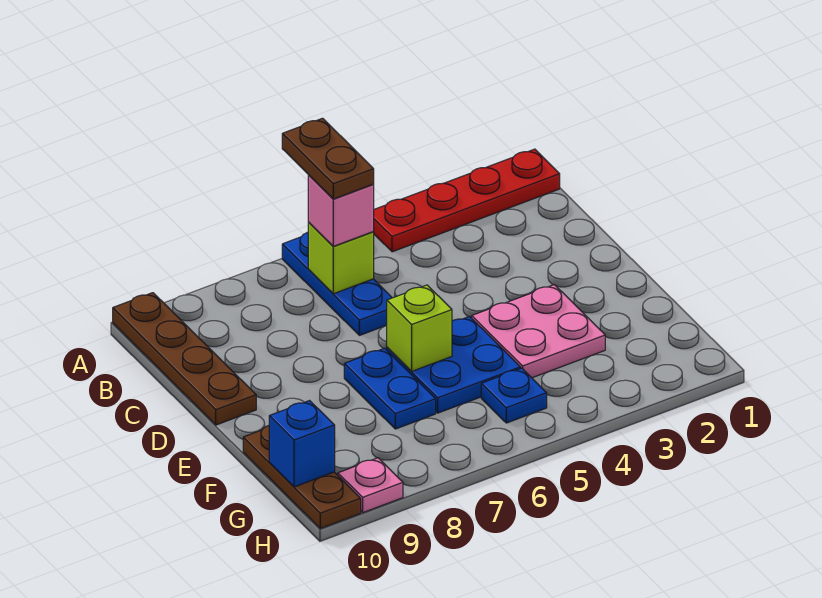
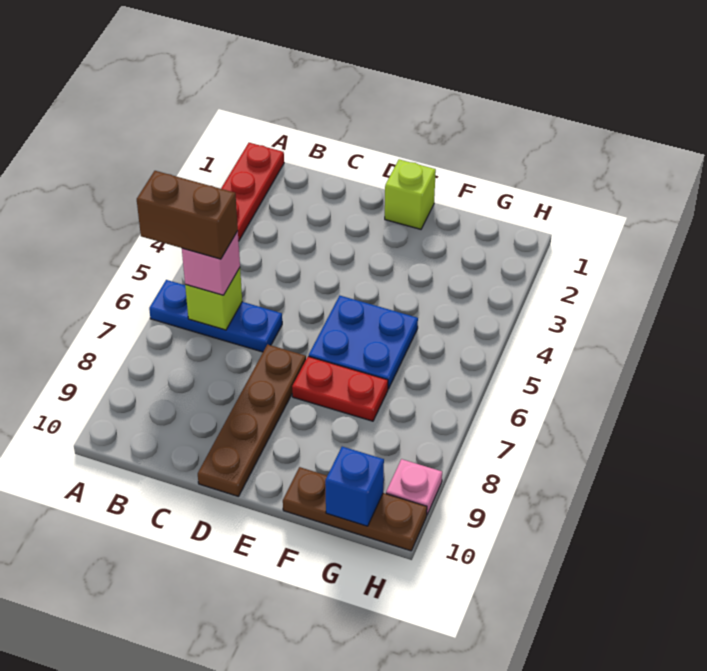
brown plate A6:B6 level 4 -> brown brick A6:B6 level 4
brown plate A10:D10 level 1 -> brown plate D7:D10 level 1
pink plate E3:F4 level 1 -> none
lime brick E6 level 2 -> lime brick E1 level 1
blue plate E7:F7 level 1 -> red plate E7:F7 level 1
blue plate G5 level 1 -> none

